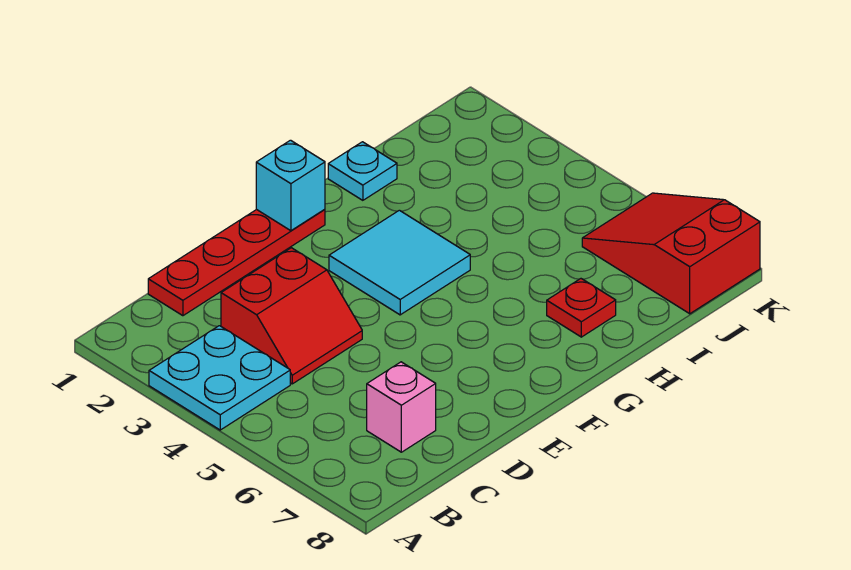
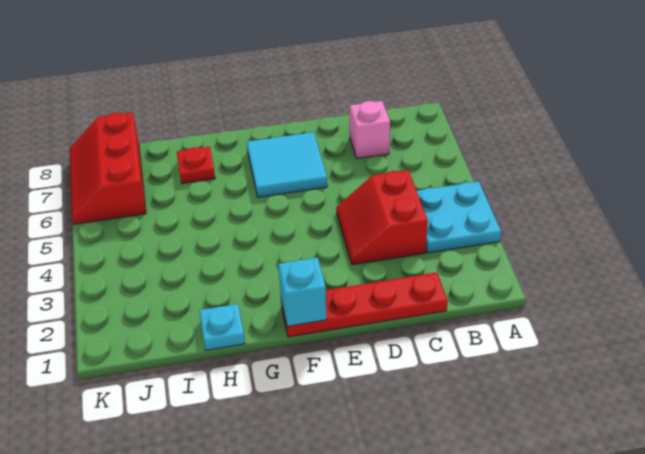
red slope C3:D4 level 1 top 3 -> red slope C3:D4 level 1 top C
cyan tile F3:G4 level 1 -> cyan tile E6:F7 level 1
red slope J6:K8 level 1 top 8 -> red slope J6:K8 level 1 top J

